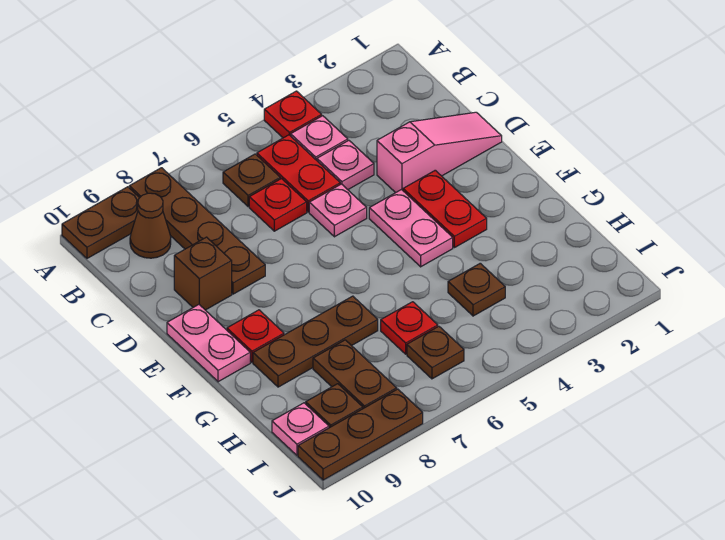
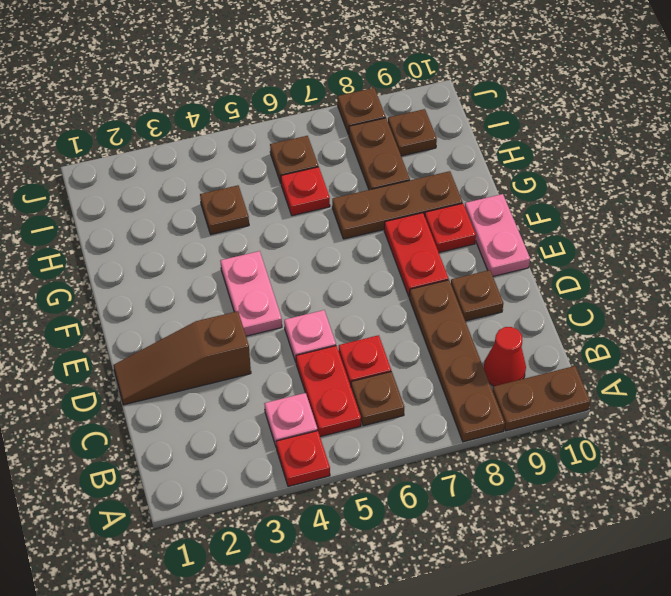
brown cone B9 level 1 -> red cone B9 level 1
pink plate C4 level 1 -> none
pink slope D1:D3 level 1 top 3 -> brown slope D1:D3 level 1 top 3
brown brick D9 level 1 -> brown plate D9 level 1
red plate E3:F3 level 1 -> red plate E8:F8 level 1
pink plate I10 level 1 -> none
brown plate J8:J10 level 1 -> brown plate J8 level 1

